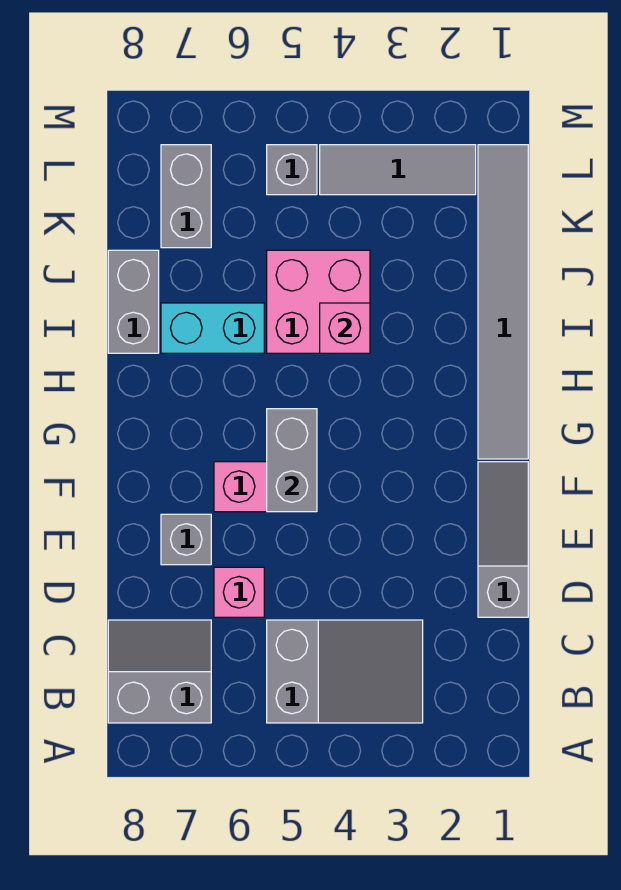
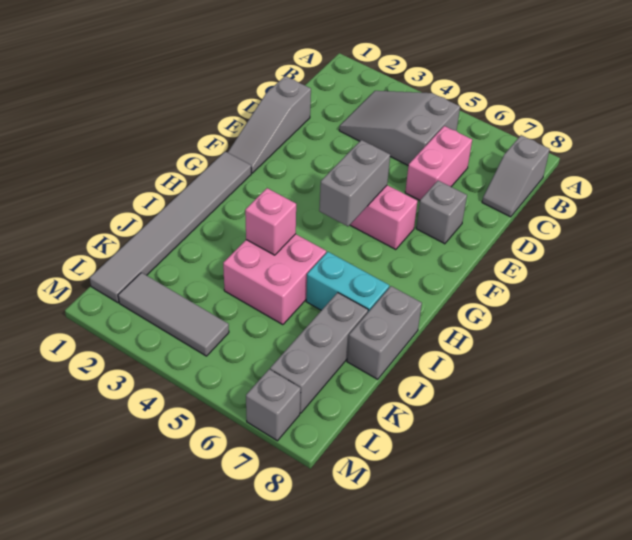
grey slope B7:C8 level 1 top B -> grey slope B8:C8 level 1 top B
pink brick D6 level 1 -> pink brick C6:D6 level 1
grey brick K7:L7 level 1 -> grey brick J7:L7 level 1
grey brick L5 level 1 -> grey brick M7 level 1

